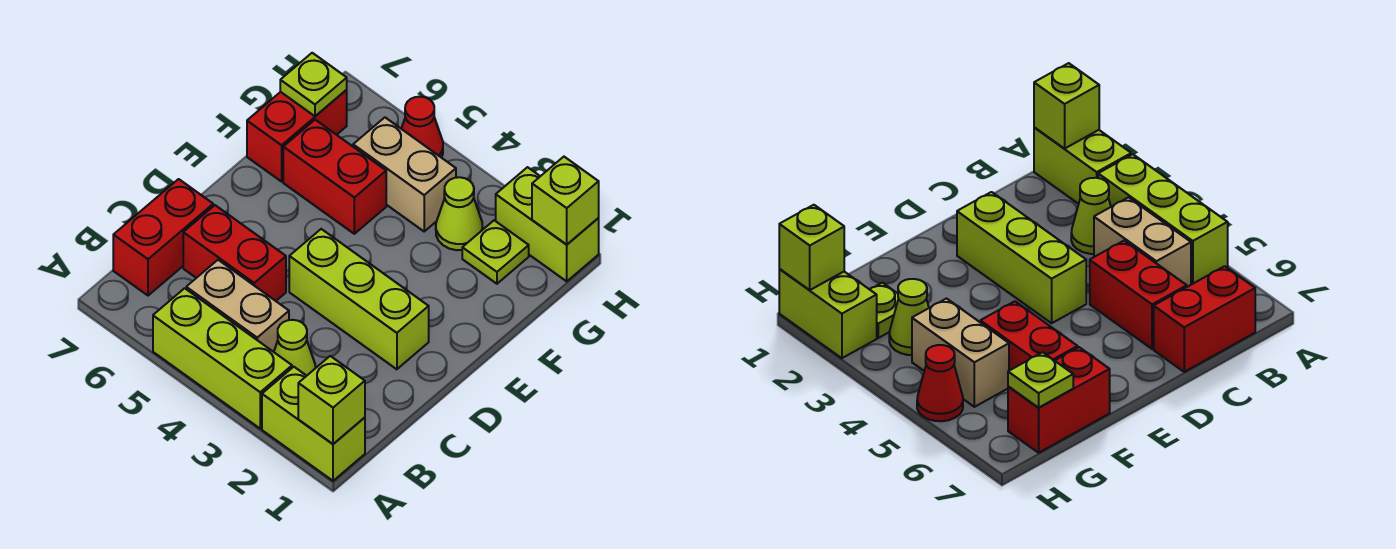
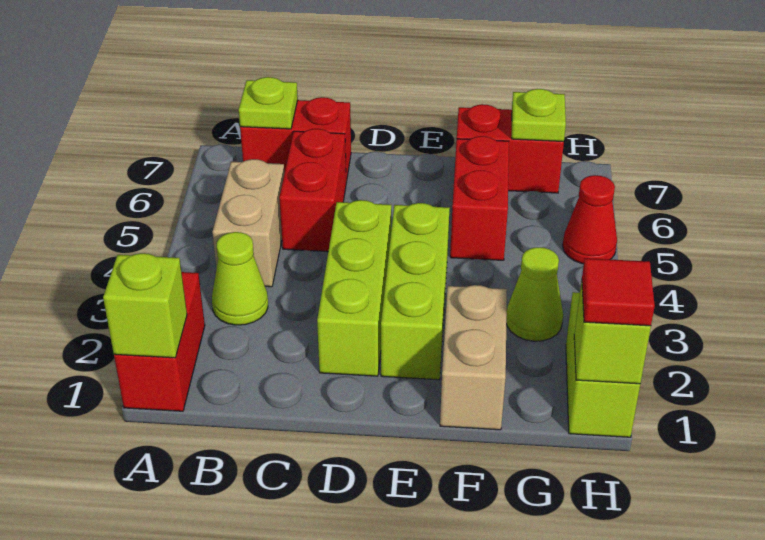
lime brick A1:A2 level 1 -> red brick A1:A2 level 1
lime brick A3:A5 level 1 -> lime brick E2:E4 level 1
lime plate G2 level 1 -> lime plate B7 level 2
tan brick G4:G5 level 1 -> tan brick F1:F2 level 1
none -> red tile H1 level 3

